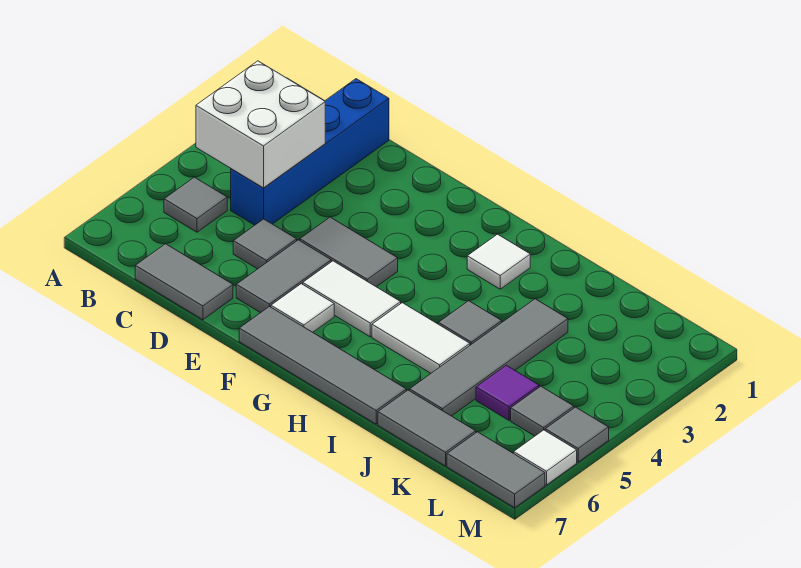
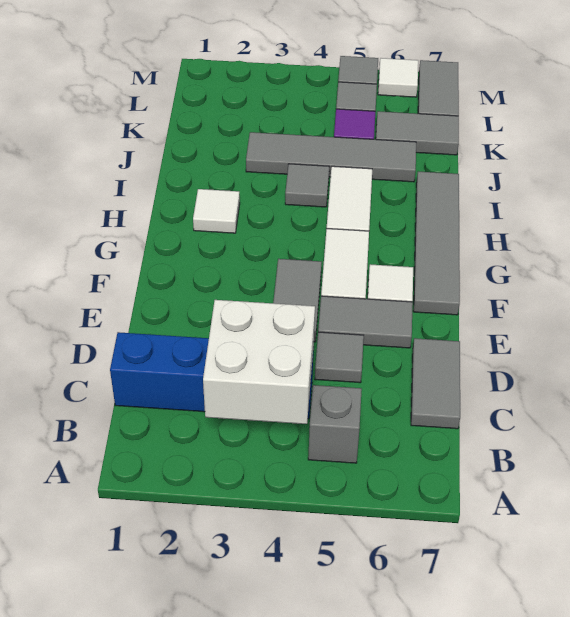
grey tile B5 level 1 -> grey brick B5 level 1
grey tile J7:K7 level 1 -> grey tile K6:K7 level 1

